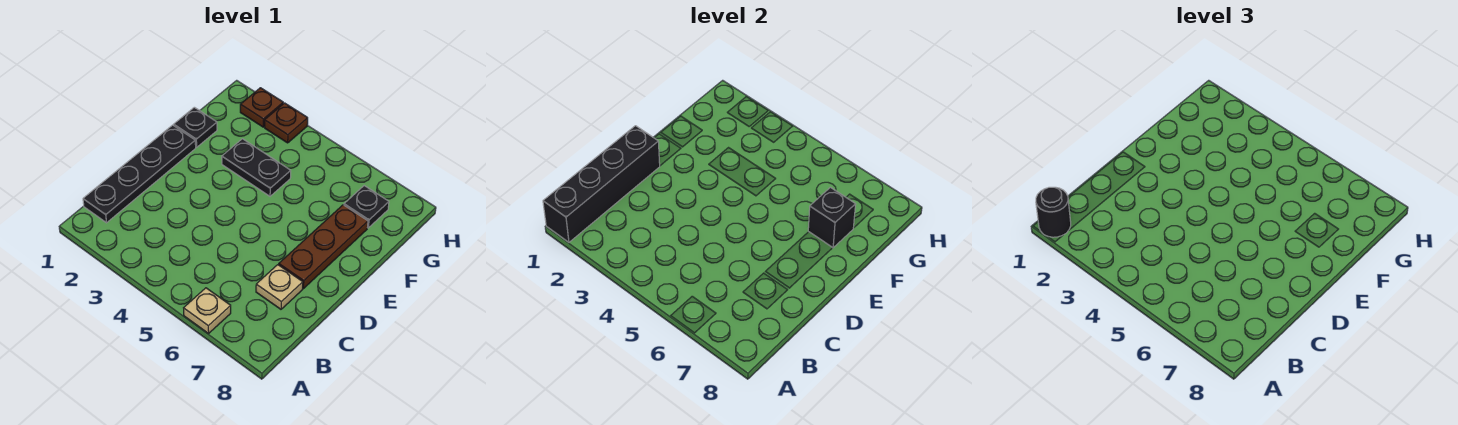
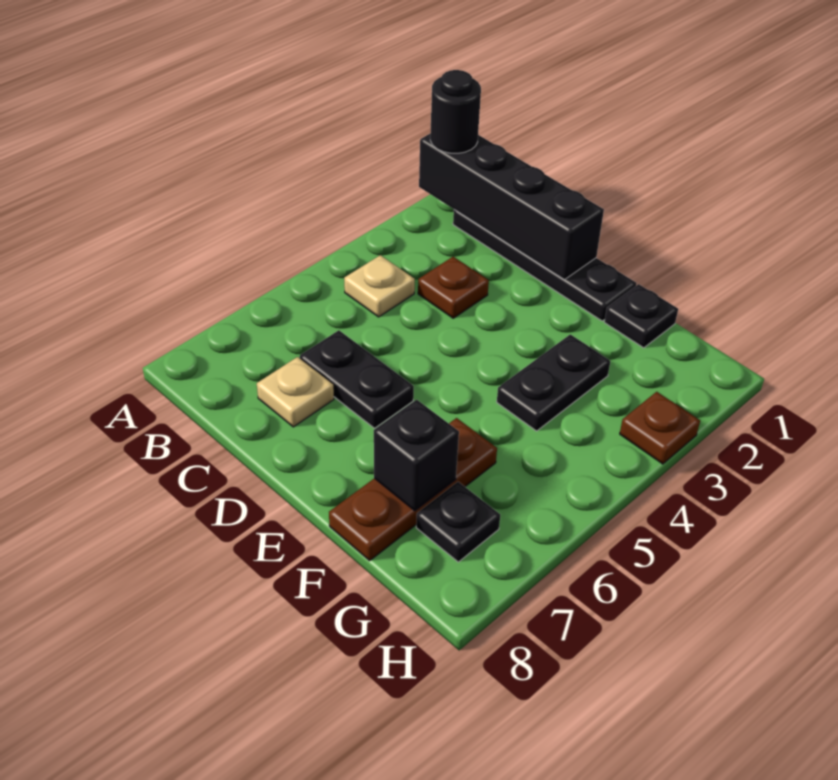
tan plate A6 level 1 -> tan plate B4 level 1
none -> black plate C6:D6 level 1
brown plate D7:F7 level 1 -> brown plate F6:F8 level 1
brown plate H2 level 1 -> brown plate C3 level 1

